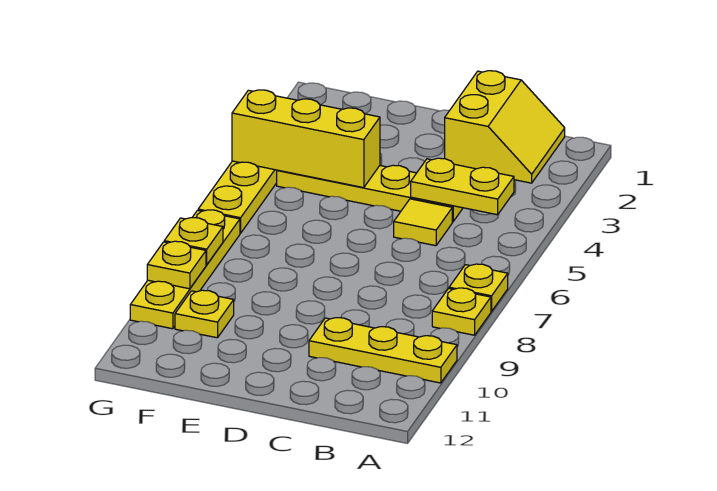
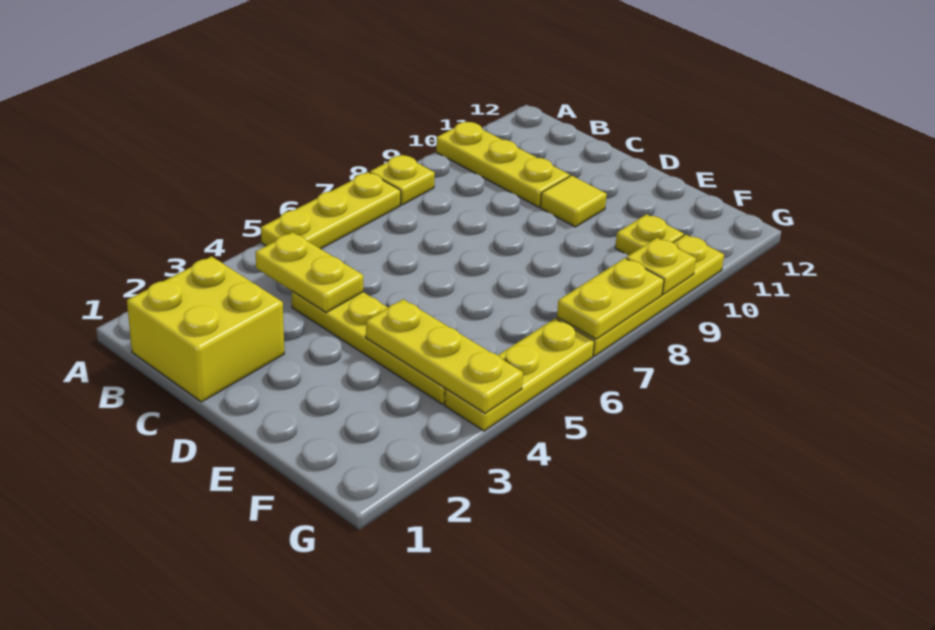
yellow plate A7 level 1 -> yellow plate A5:A7 level 1
yellow slope B1:C2 level 1 top C -> yellow brick B1:C2 level 1
yellow tile C5 level 1 -> yellow tile D10 level 1
yellow brick E4:G4 level 2 -> yellow plate E4:G4 level 2
yellow plate G8 level 2 -> yellow plate G7:G8 level 2

